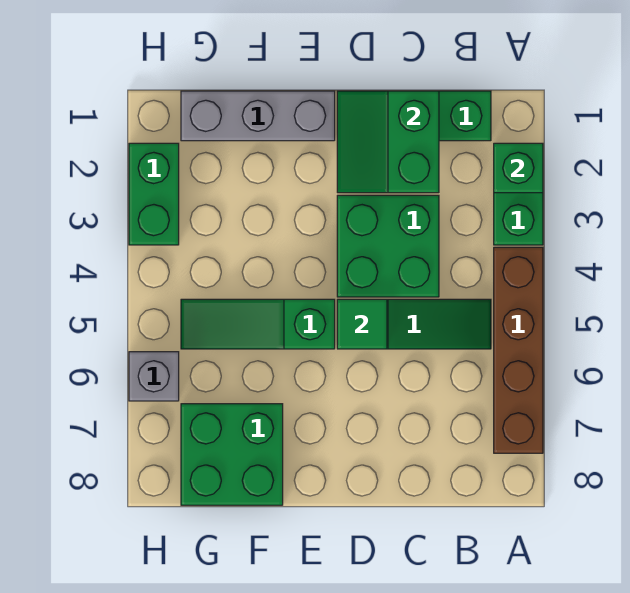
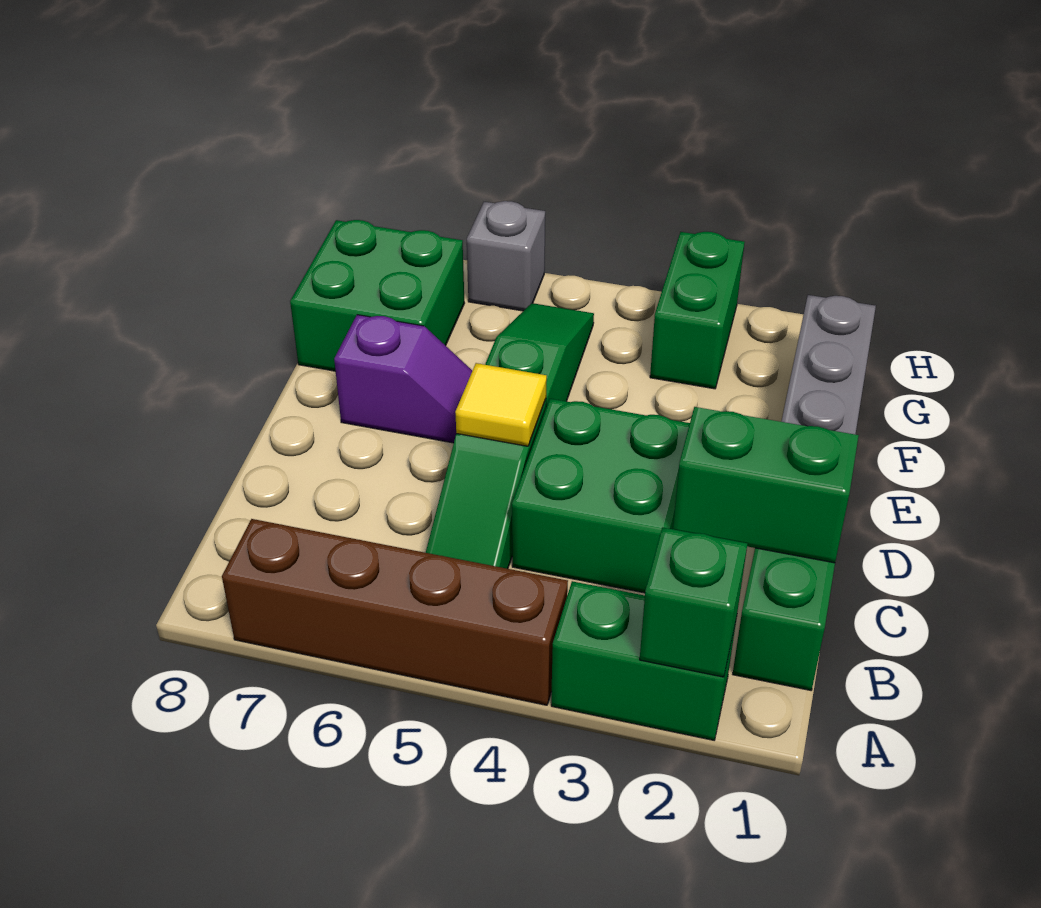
green tile D5 level 2 -> yellow tile D5 level 2
none -> purple slope E6:E7 level 1 top 7
green brick H2:H3 level 1 -> green brick G3:H3 level 1

